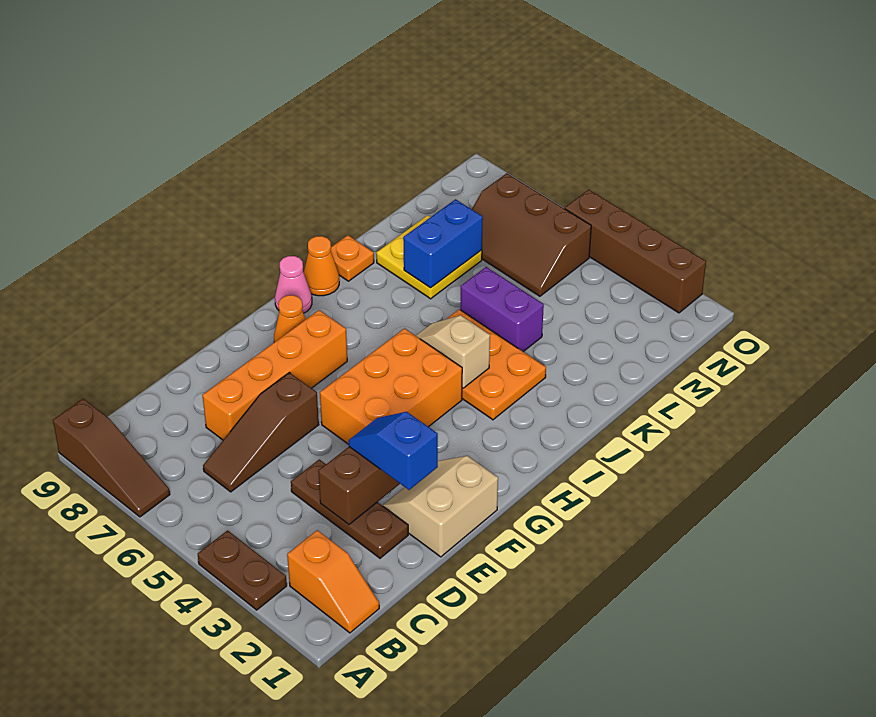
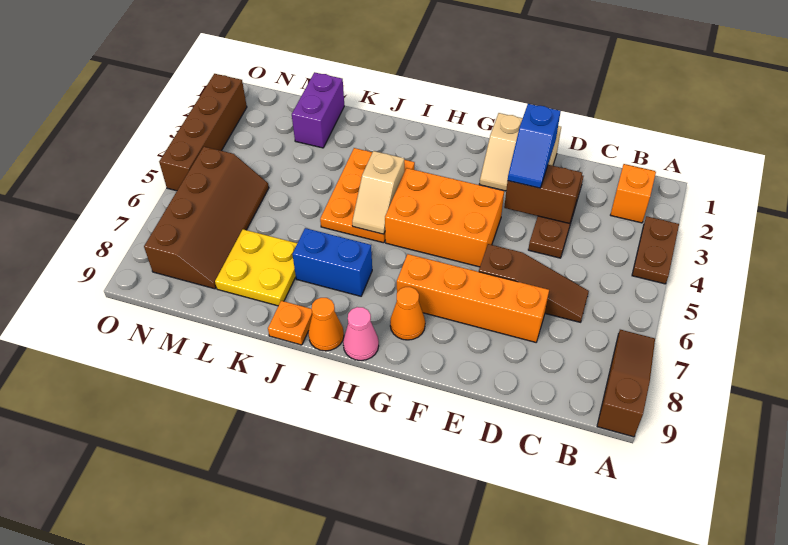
purple brick K4:K5 level 1 -> purple brick L1:L2 level 1
blue brick K7:L7 level 2 -> blue brick I7:J7 level 1
brown slope M5:N7 level 1 top N -> brown slope M5:N8 level 1 top N

